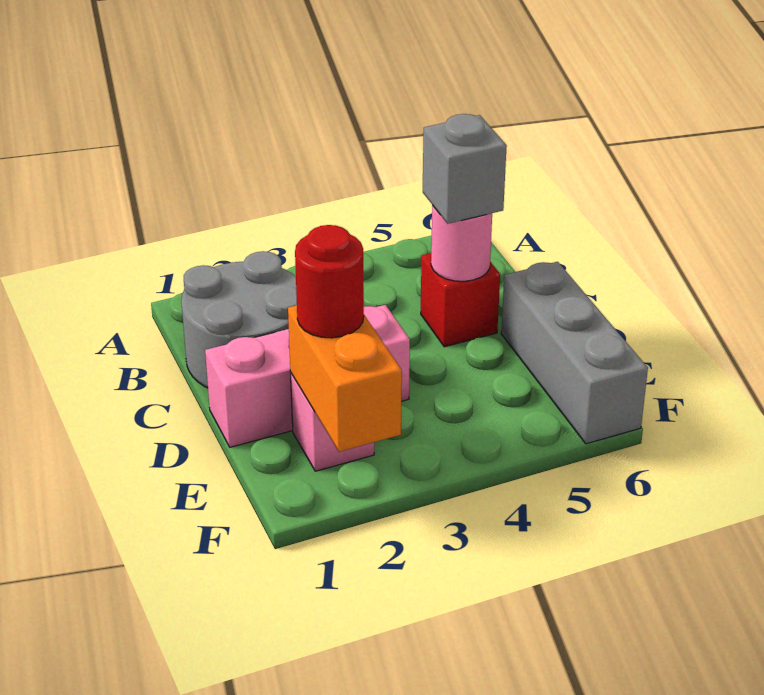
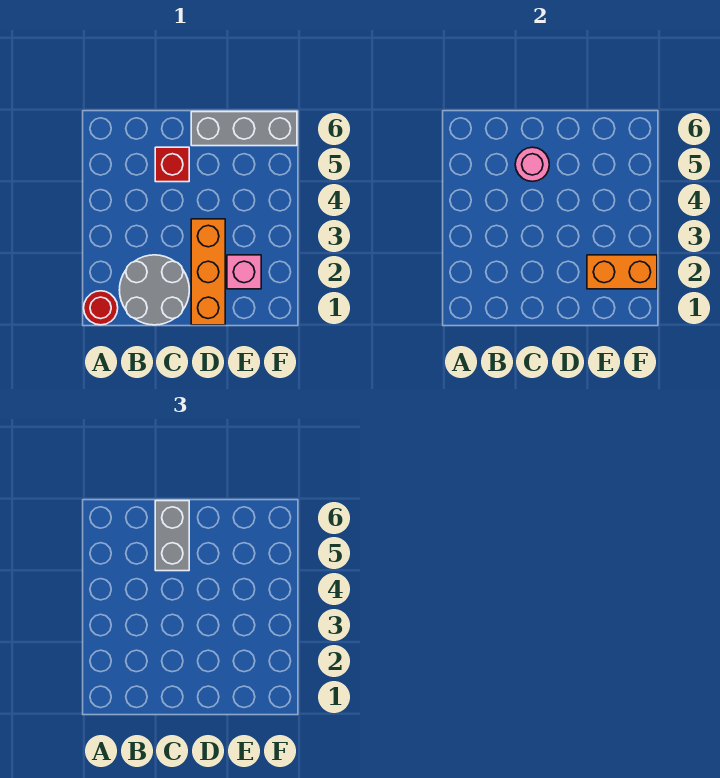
grey brick C5 level 3 -> grey brick C5:C6 level 3
pink brick D1:D3 level 1 -> orange brick D1:D3 level 1
red round brick E2 level 3 -> red round brick A1 level 1

